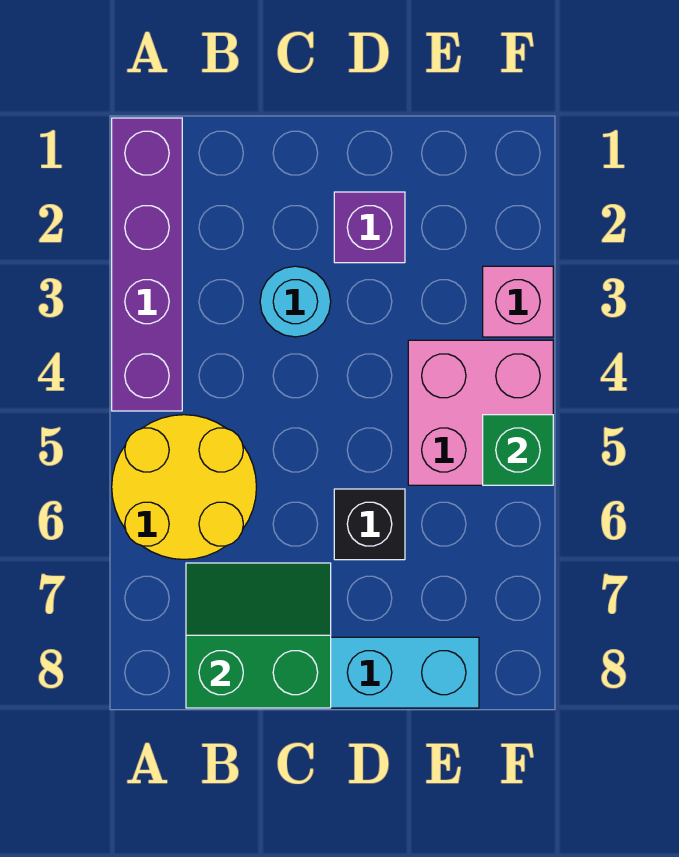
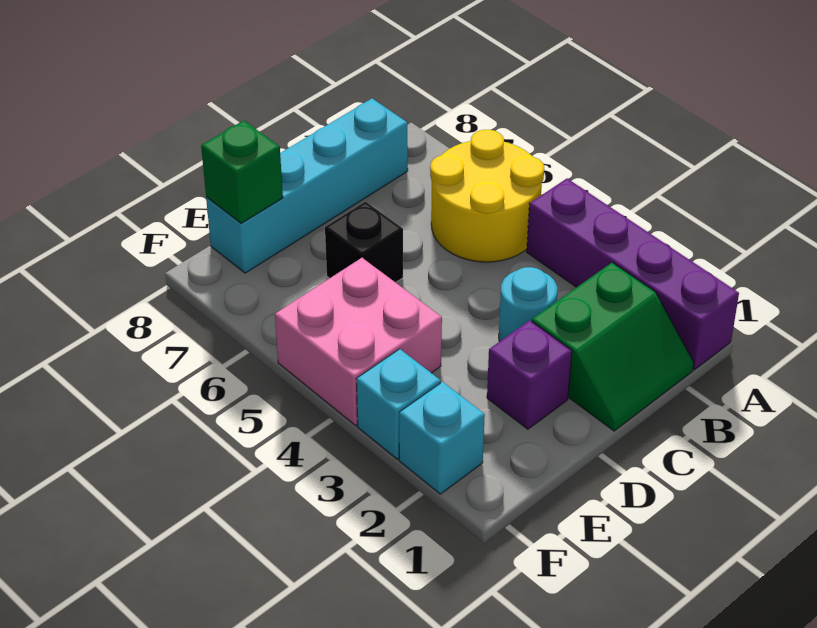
green slope B7:C8 level 2 top 8 -> green slope B1:C2 level 1 top 2
none -> cyan brick F2 level 1
pink brick F3 level 1 -> cyan brick F3 level 1
green brick F5 level 2 -> green brick E8 level 2

